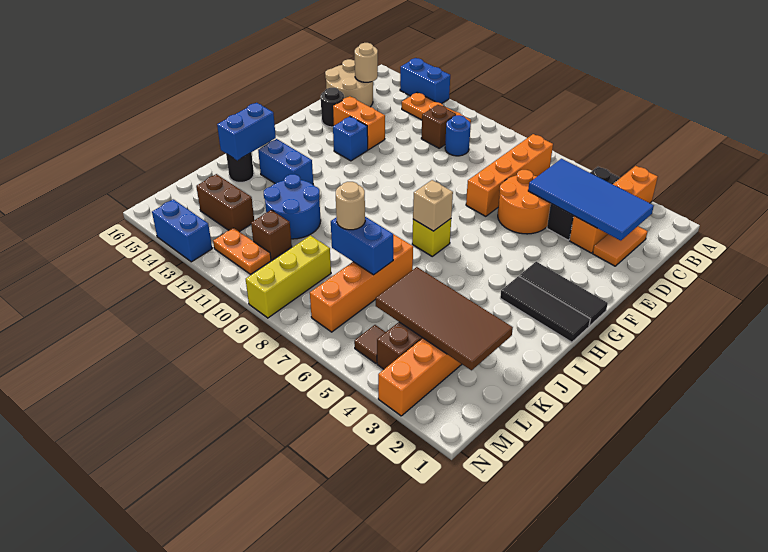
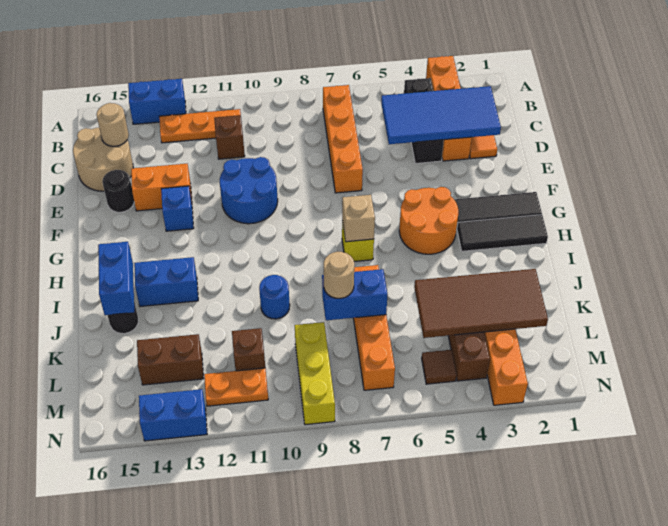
blue round brick C10 level 1 -> blue round brick J10 level 1
orange round brick D5:E6 level 1 -> orange round brick G4:H5 level 1
blue round brick J11:K12 level 1 -> blue round brick E10:F11 level 1

